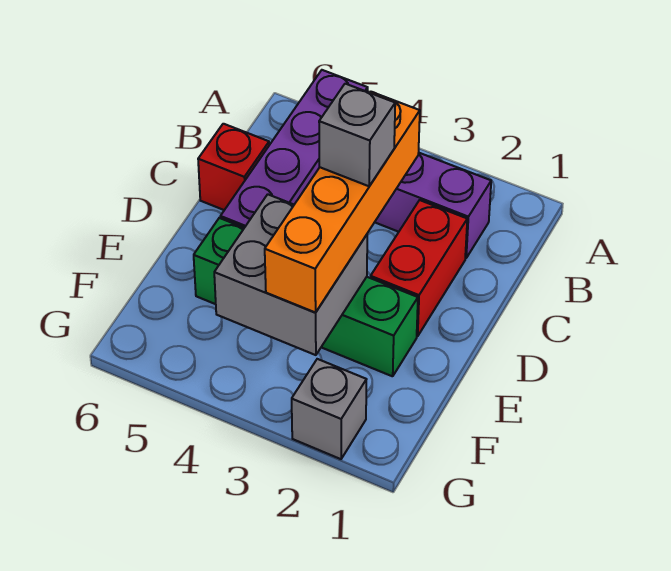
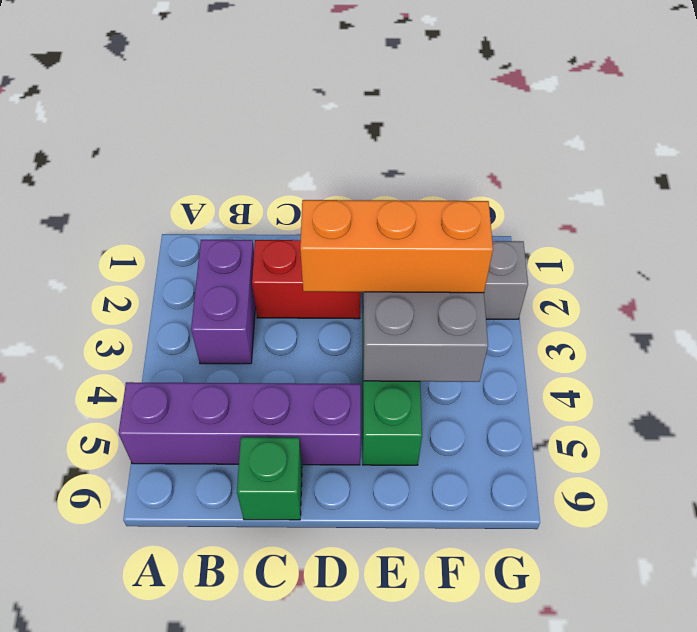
orange brick C3:F3 level 3 -> orange brick D3:F3 level 3
red brick C6 level 1 -> green brick C6 level 1
grey brick D3 level 4 -> none

